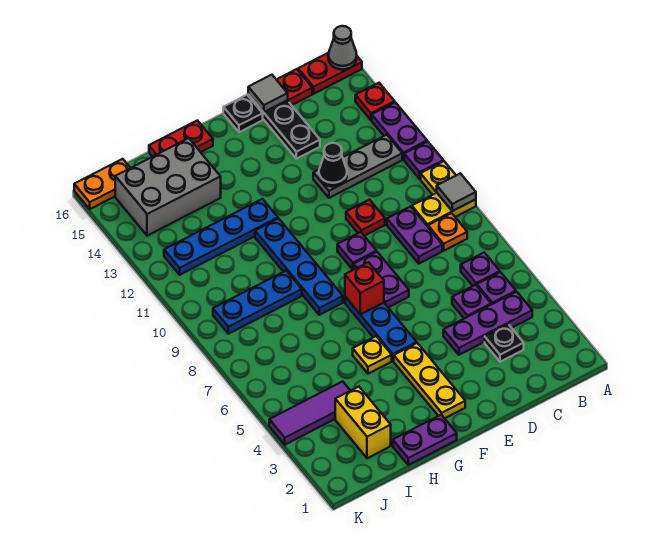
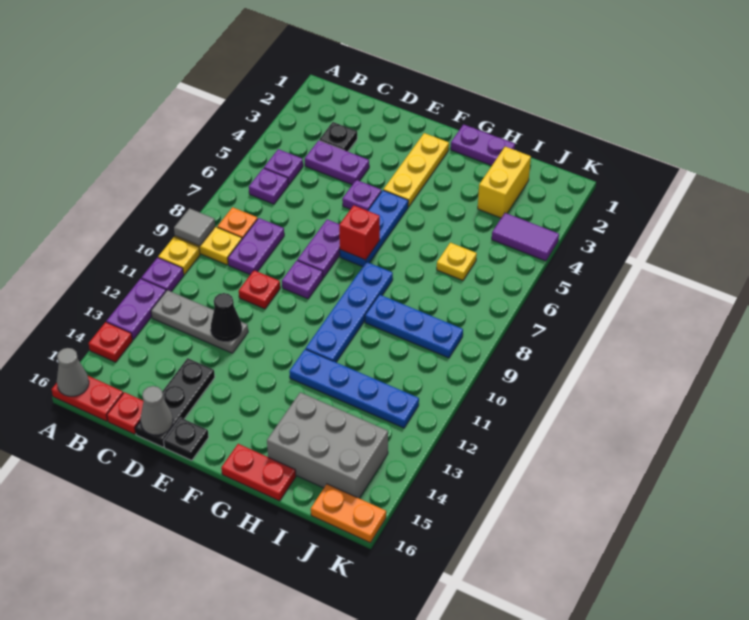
purple plate B4:D4 level 1 -> purple plate C4:D4 level 1
purple plate C5 level 1 -> purple plate E5 level 1
grey tile D16 level 2 -> grey cone D16 level 2
yellow plate G5 level 1 -> yellow plate I6 level 1
purple tile I4:K4 level 1 -> purple tile J4:K4 level 1

